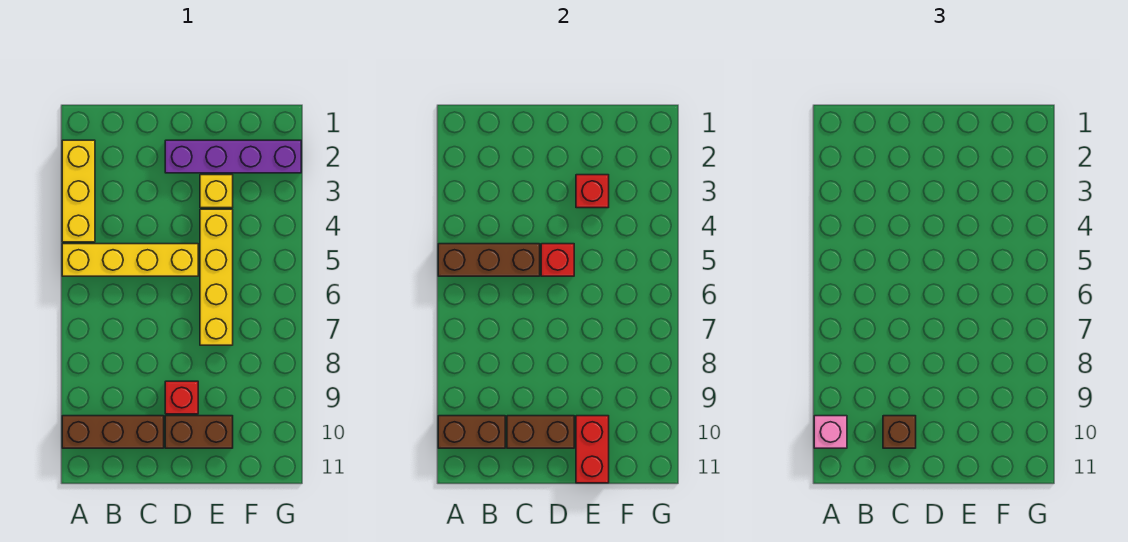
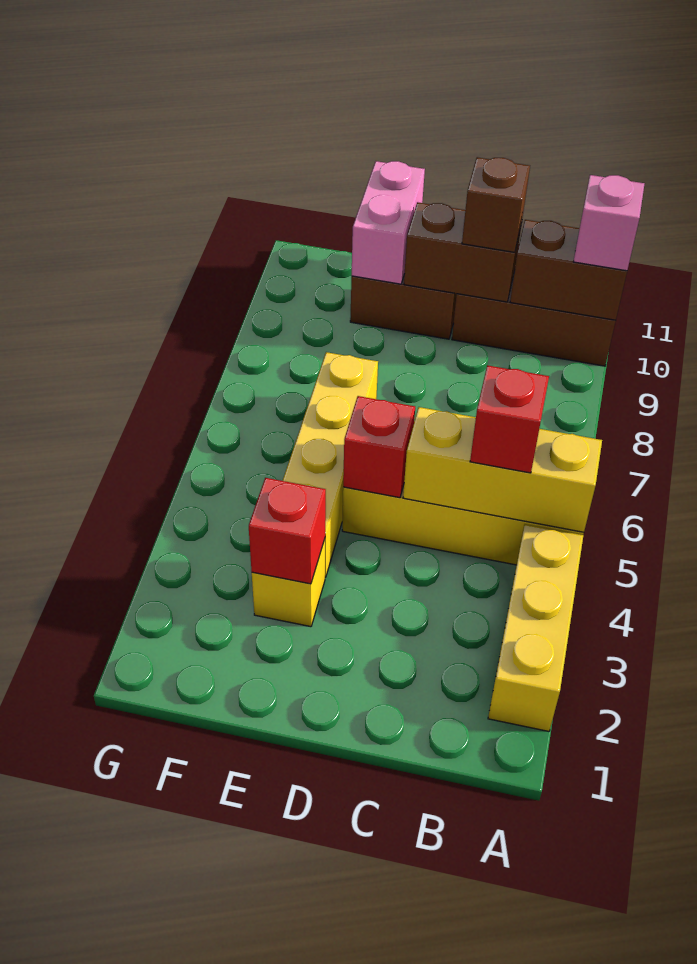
brown brick A5:C5 level 2 -> yellow brick A5:C5 level 2
purple brick D2:G2 level 1 -> none
red brick D9 level 1 -> red brick B5 level 3
red brick E10:E11 level 2 -> pink brick E10:E11 level 2

